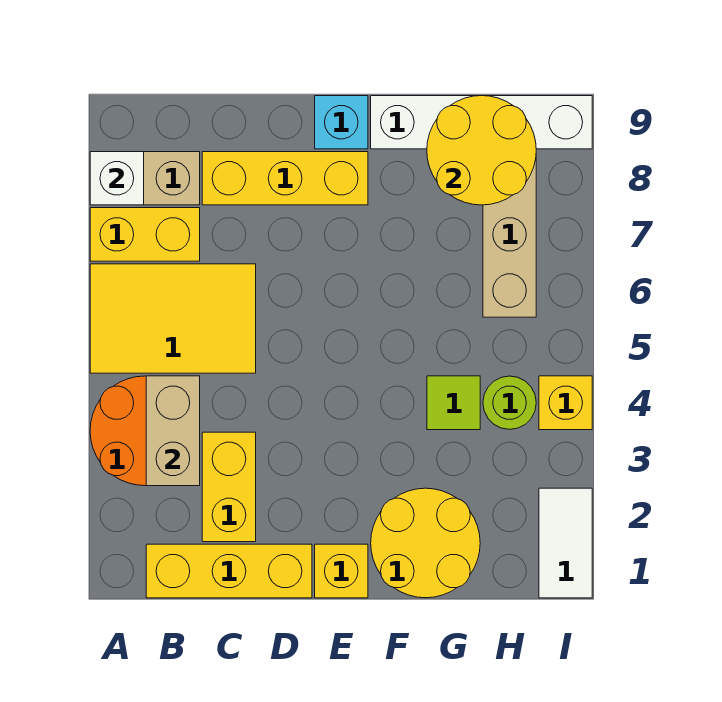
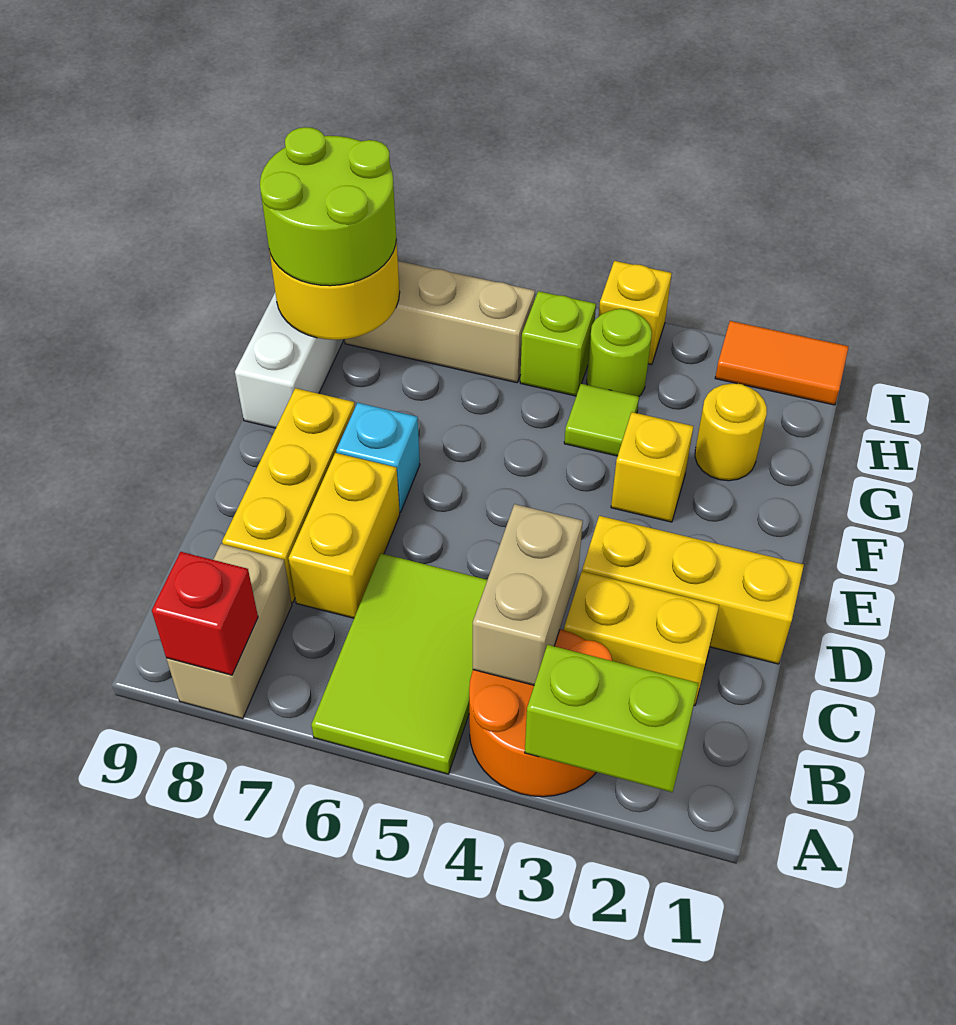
none -> lime brick A2:A3 level 2
yellow tile A5:C6 level 1 -> lime tile A5:C6 level 1
yellow brick A7:B7 level 1 -> yellow brick C7:D7 level 1
white brick A8 level 2 -> red brick A8 level 2
yellow brick B1:D1 level 1 -> yellow brick D1:D3 level 1
tan brick B3:B4 level 2 -> tan brick B4:C4 level 2
yellow brick E1 level 1 -> yellow brick F3 level 1
cyan brick E9 level 1 -> cyan brick E7 level 1
yellow round brick F1:G2 level 1 -> yellow round brick G2 level 1
none -> lime round brick G8:H9 level 3
none -> lime brick H5 level 1
white tile I1:I2 level 1 -> orange tile I1:I2 level 1

